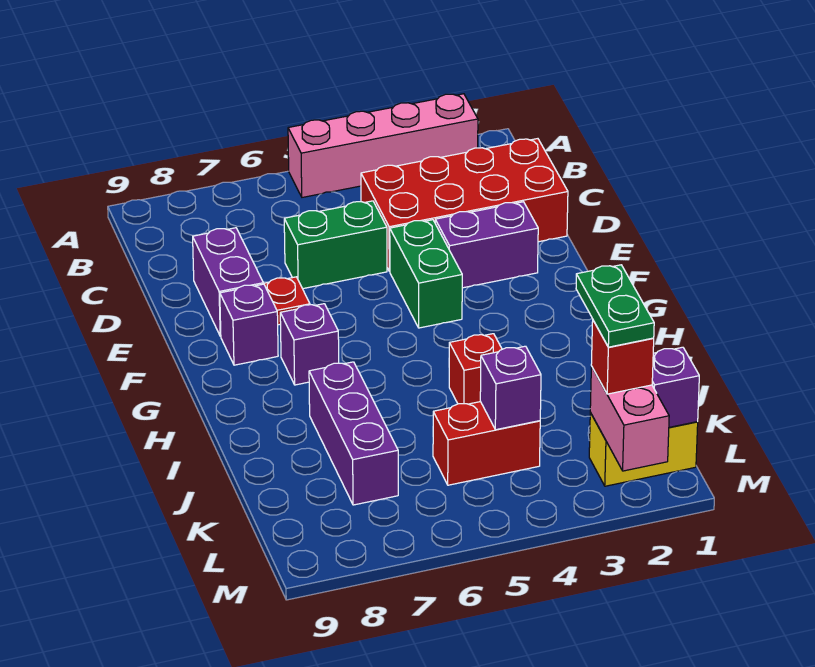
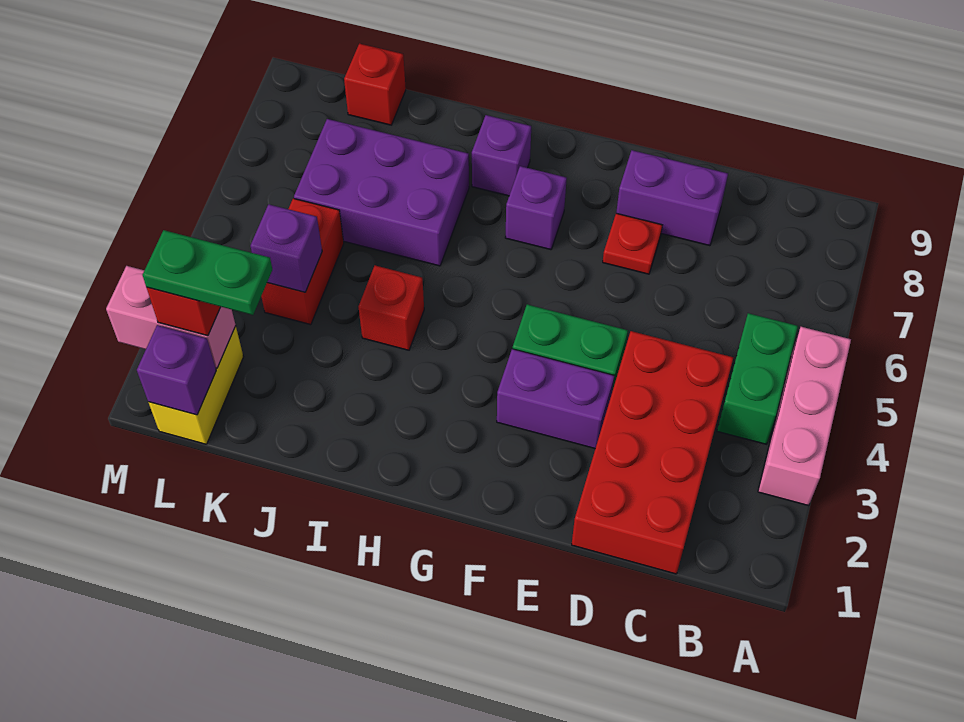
pink brick A2:A5 level 1 -> pink brick A3:A5 level 1
green brick D5:D6 level 1 -> green brick B4:B5 level 1
purple brick E2:E3 level 1 -> purple brick E3:F3 level 1
purple brick F8 level 1 -> purple brick H8 level 1
purple brick I7:K7 level 1 -> purple brick I6:K7 level 1
none -> red brick K9 level 1

